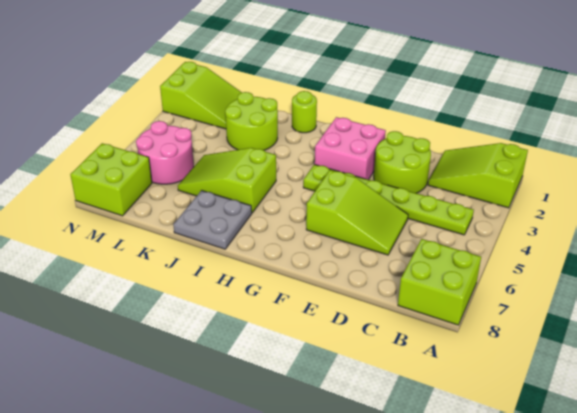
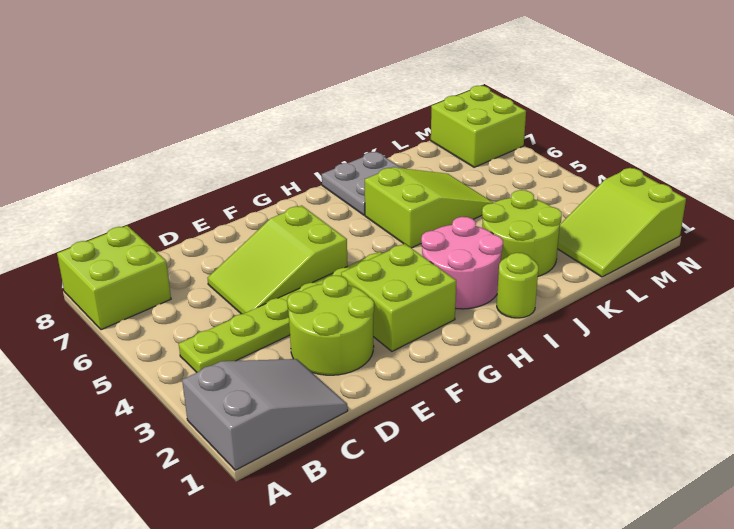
lime slope A1:C2 level 1 top A -> grey slope A1:C2 level 1 top A
pink brick F2:G3 level 1 -> lime brick F2:G3 level 1
pink round brick L5:M6 level 1 -> pink round brick H2:I3 level 1

